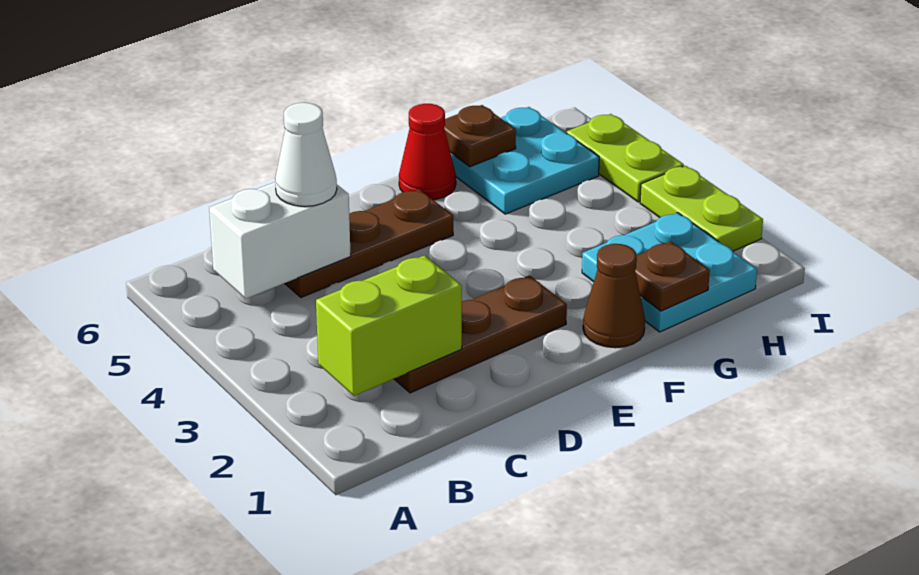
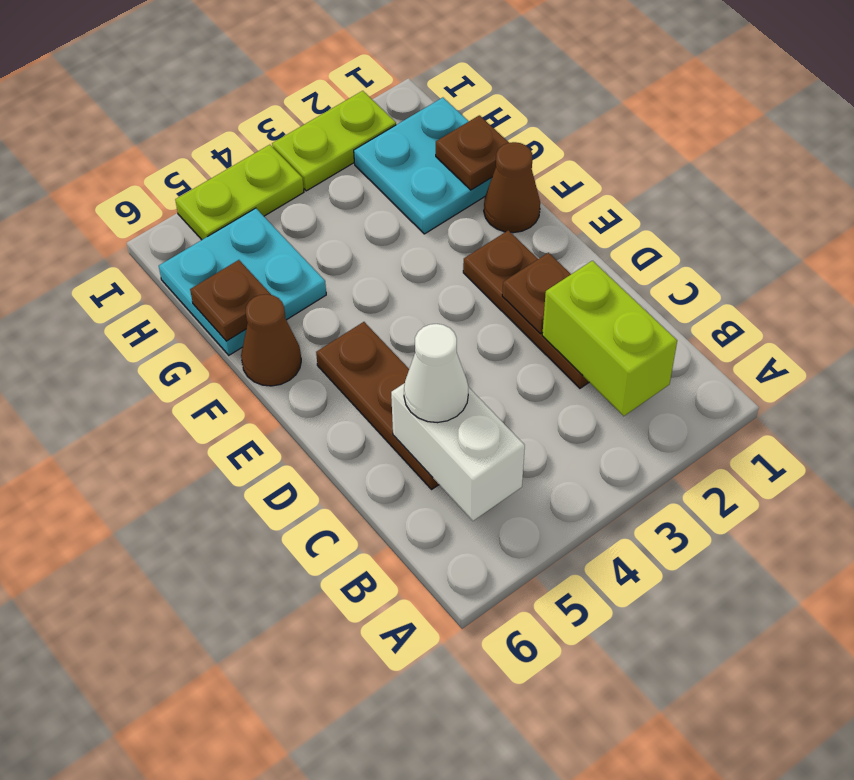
none -> brown plate D2 level 2
red cone F6 level 1 -> brown cone F6 level 1

